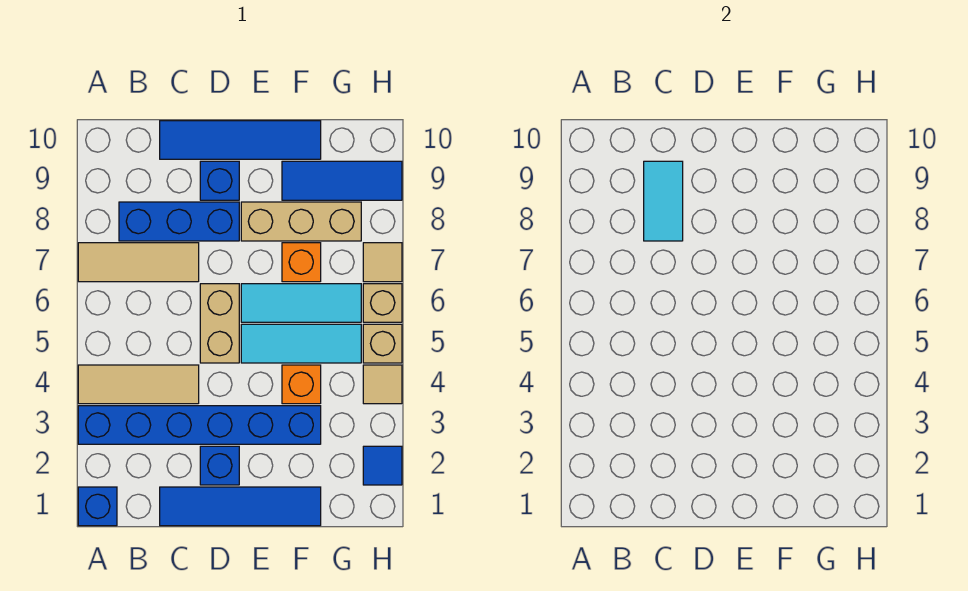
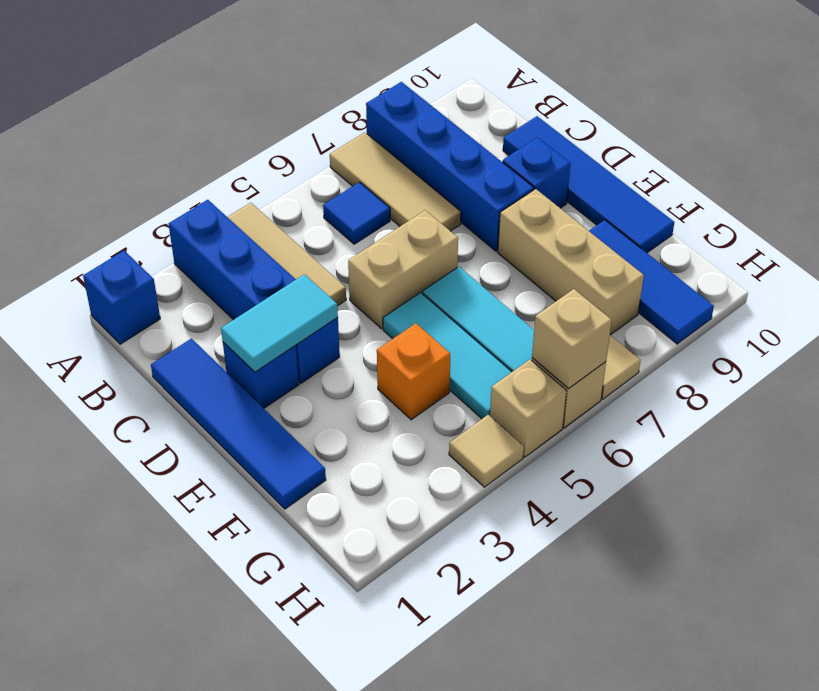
blue brick A3:F3 level 1 -> blue brick A3:D3 level 1
blue brick B8:D8 level 1 -> blue brick A8:D8 level 1
cyan tile C8:C9 level 2 -> cyan tile D2:D3 level 2
orange brick F7 level 1 -> none
blue tile H2 level 1 -> blue tile B6 level 1
none -> tan brick H6 level 2

